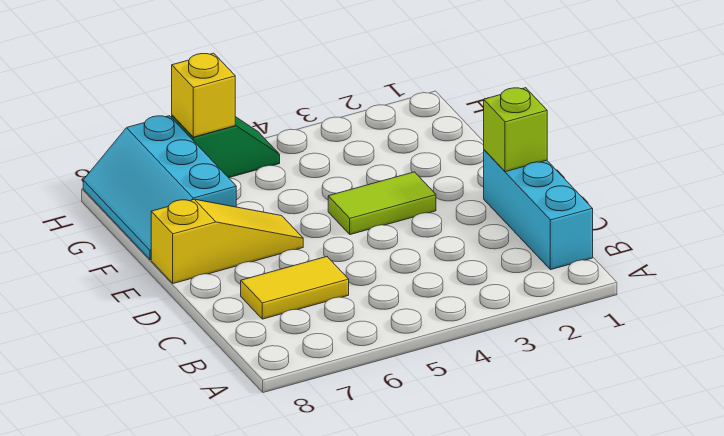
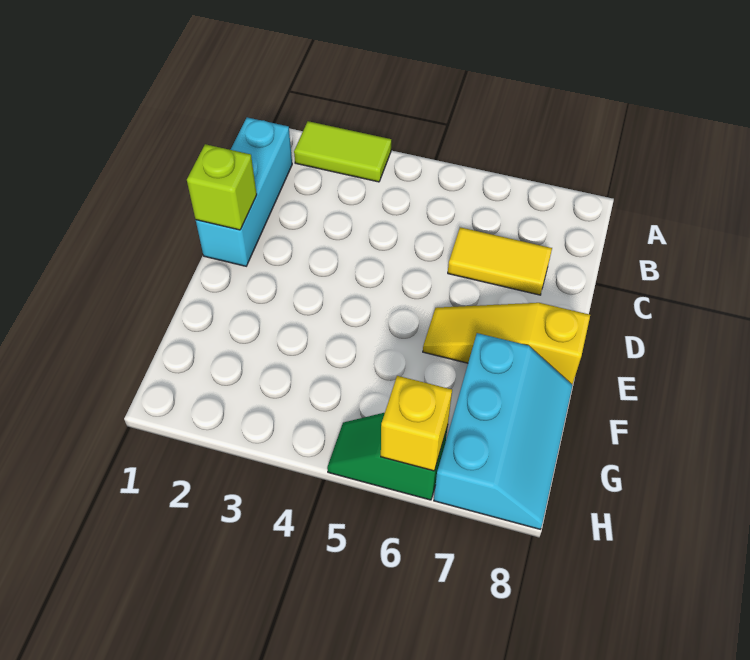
lime tile E3:E4 level 1 -> lime tile A2:A3 level 1

